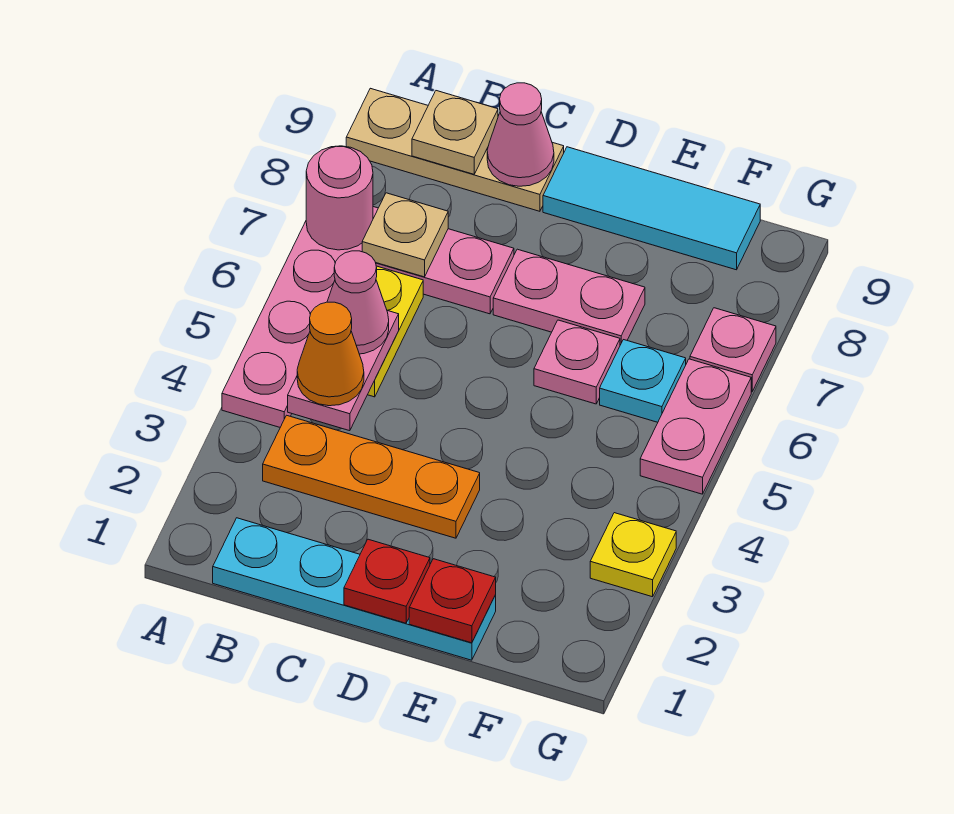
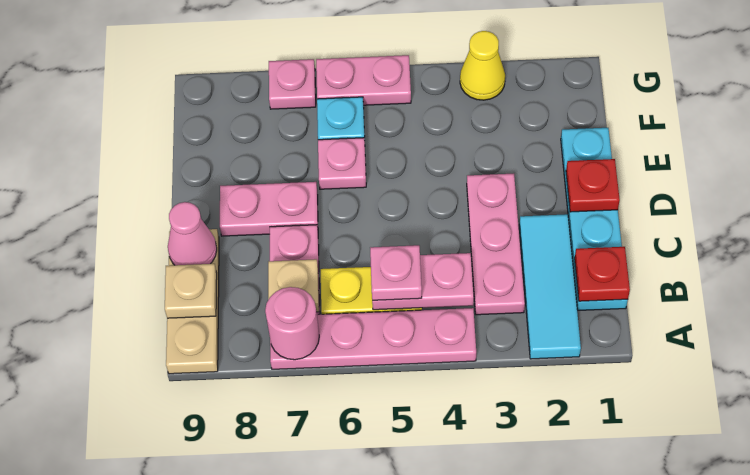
orange plate B3:D3 level 1 -> pink plate B3:D3 level 1
orange cone B4 level 3 -> none
pink cone B5 level 3 -> pink plate B5 level 3
pink plate D7:E7 level 1 -> pink plate D7:D8 level 1
cyan tile D9:F9 level 1 -> cyan tile A2:C2 level 1
red plate E1 level 2 -> red plate B1 level 2
yellow plate G3 level 1 -> yellow cone G3 level 1

